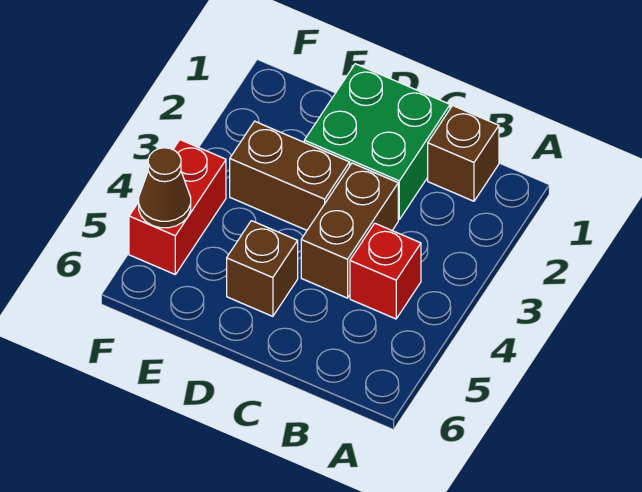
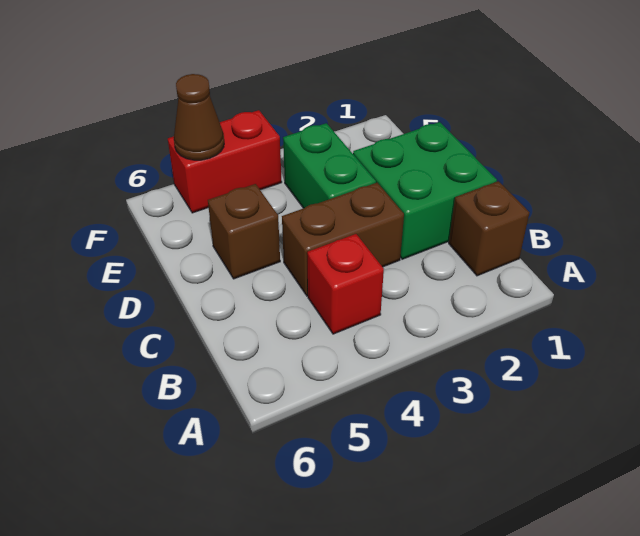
brown brick D3:E3 level 1 -> green brick D3:E3 level 1

